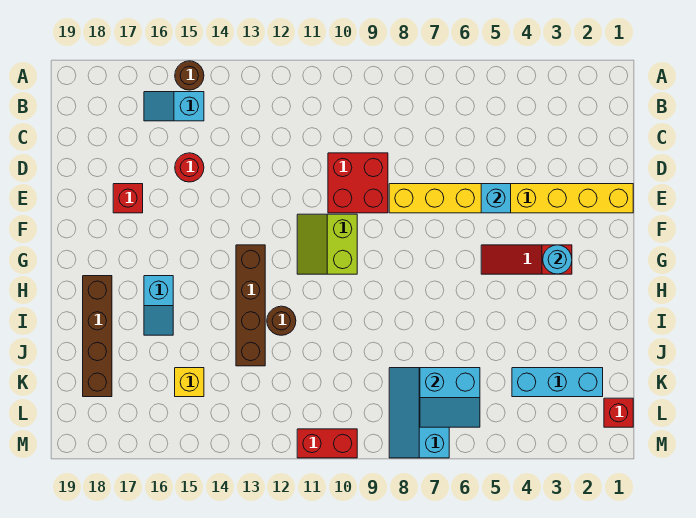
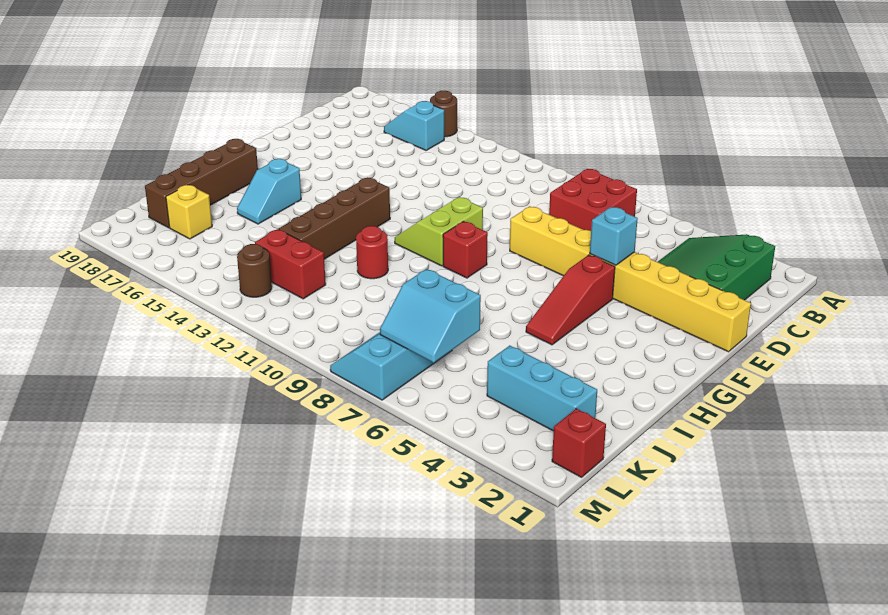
none -> green slope B2:D4 level 1 top 2
red brick D9:E10 level 1 -> red brick B7:C8 level 1
red round brick D15 level 1 -> red round brick I11 level 1
red brick E17 level 1 -> red brick G9 level 1
red slope G3:G5 level 1 top 3 -> red slope F5:H5 level 1 top F
cyan round brick G3 level 2 -> none
brown round brick I12 level 1 -> brown round brick L13 level 1
yellow brick K15 level 1 -> yellow brick K17 level 1
red brick M10:M11 level 1 -> red brick K12:K13 level 1

